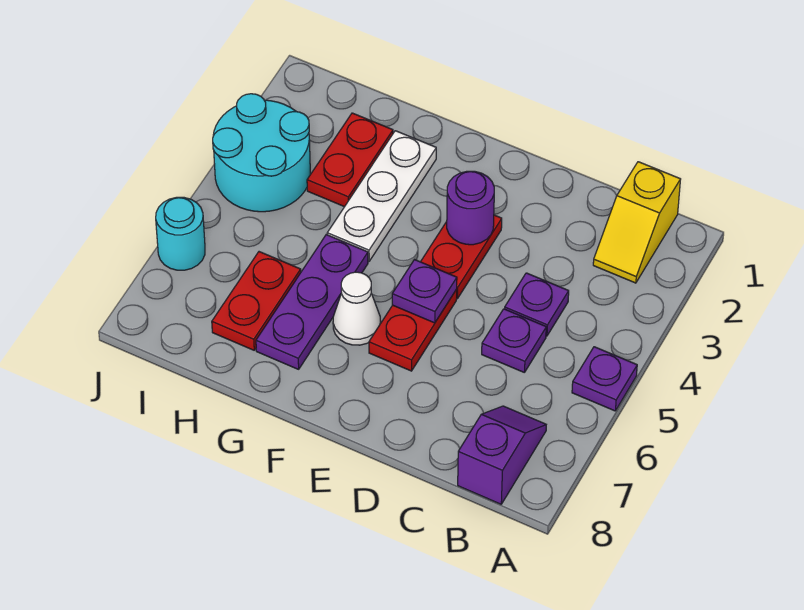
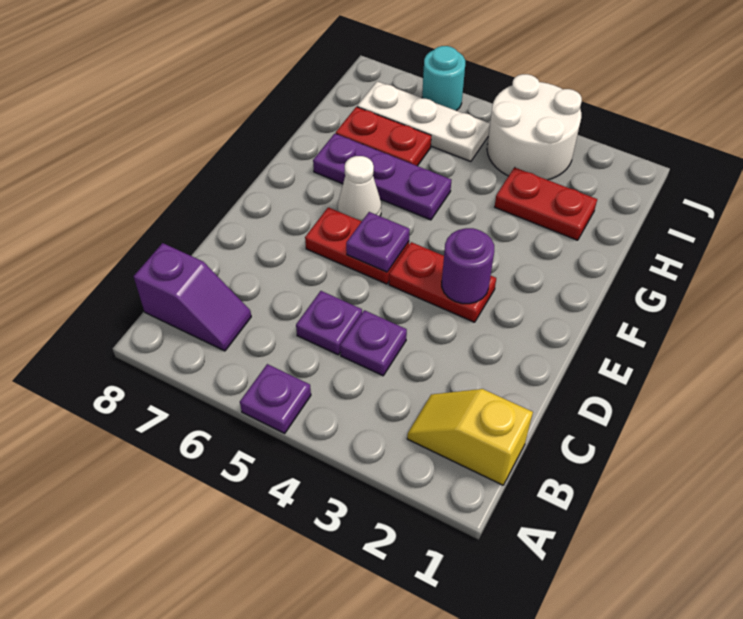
white plate G2:G4 level 1 -> white plate I5:I7 level 1
cyan round brick I3:J4 level 1 -> white round brick I3:J4 level 1

